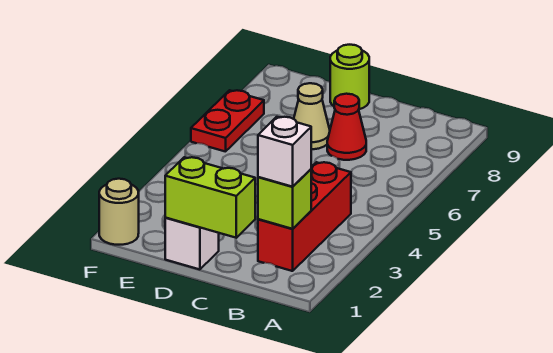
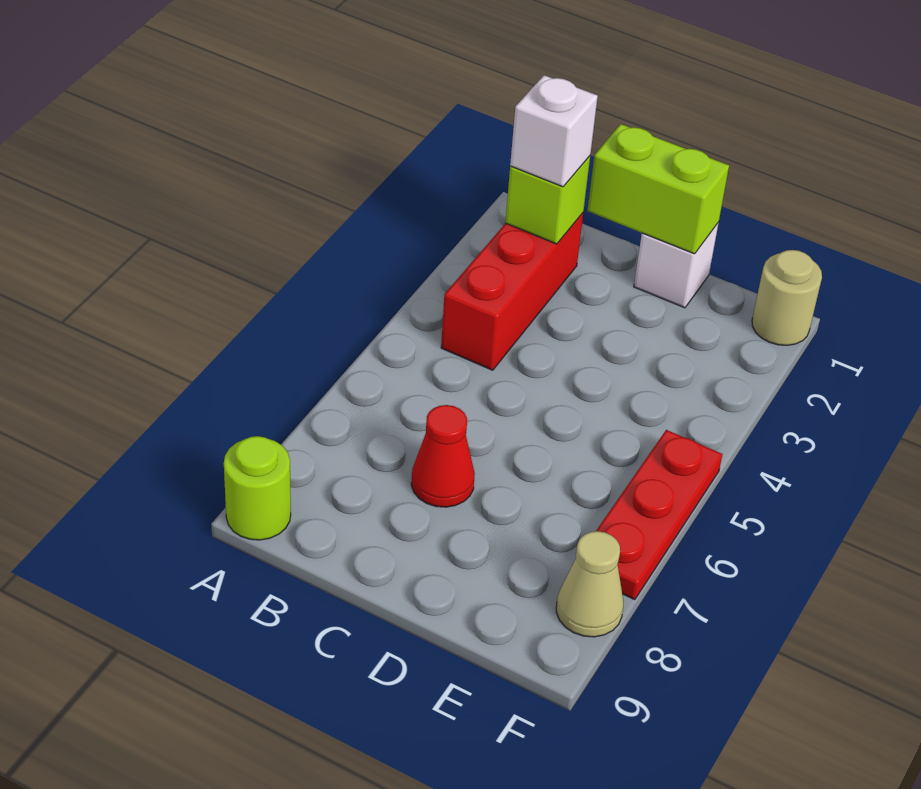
tan cone D7 level 1 -> tan cone F8 level 1
lime round brick D9 level 1 -> lime round brick A9 level 1
red plate F6:F7 level 1 -> red plate F5:F7 level 1

